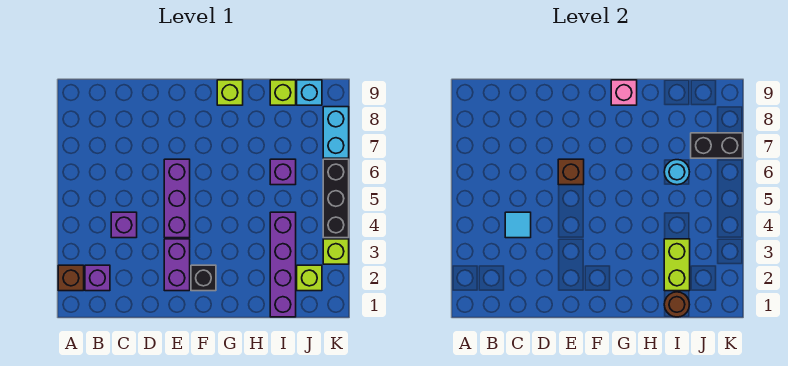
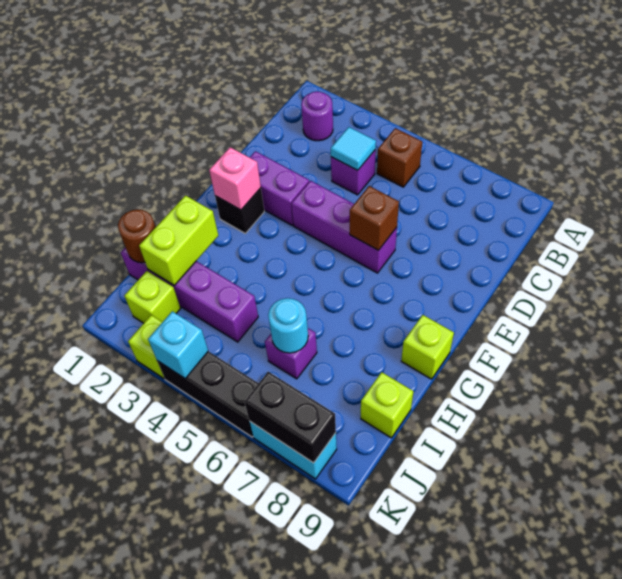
brown brick A2 level 1 -> brown brick B5 level 1
purple brick B2 level 1 -> purple round brick B2 level 1
pink brick G9 level 2 -> pink brick F2 level 2
lime brick I2:I3 level 2 -> lime brick H2:I2 level 2
black brick J7:K7 level 2 -> black brick K7:K8 level 2
cyan brick J9 level 1 -> cyan brick K4 level 2

